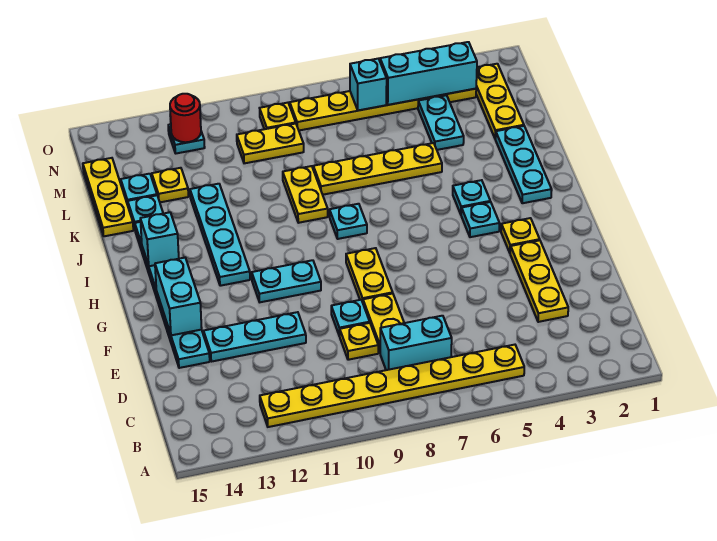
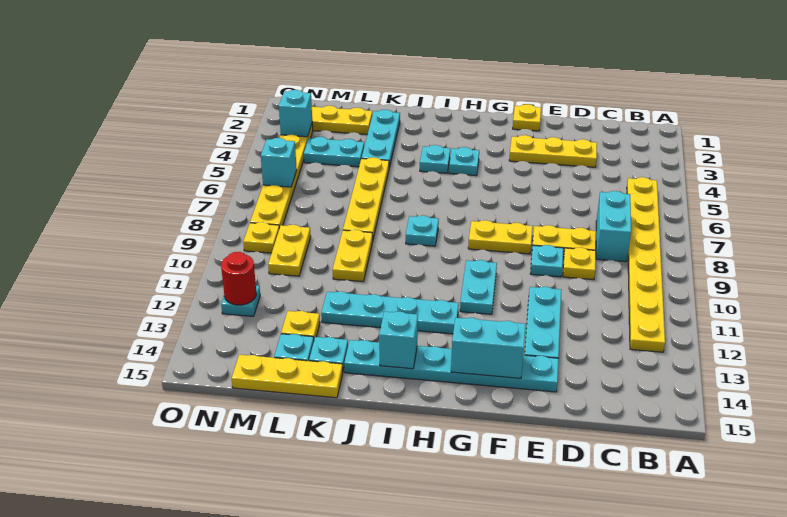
yellow plate G3 level 1 -> yellow plate F1 level 1
cyan plate I2:K2 level 1 -> cyan plate K2:K4 level 1
yellow plate J9:K9 level 1 -> yellow plate K9:K10 level 1
cyan brick N3:N5 level 2 -> cyan brick N3 level 2

